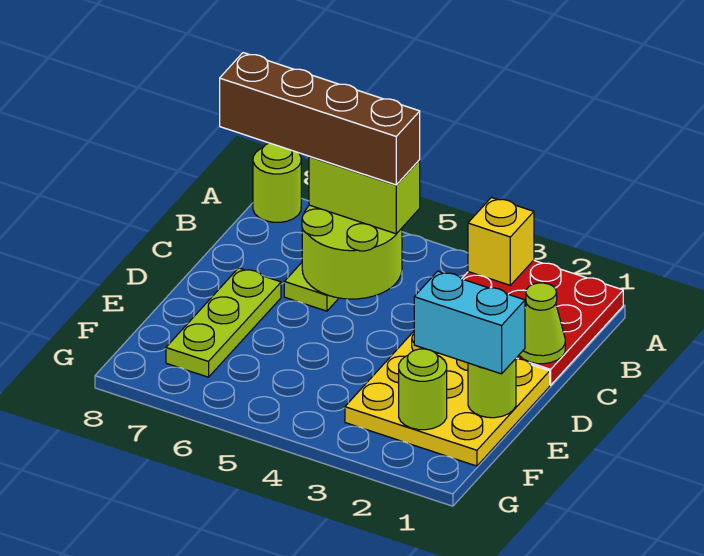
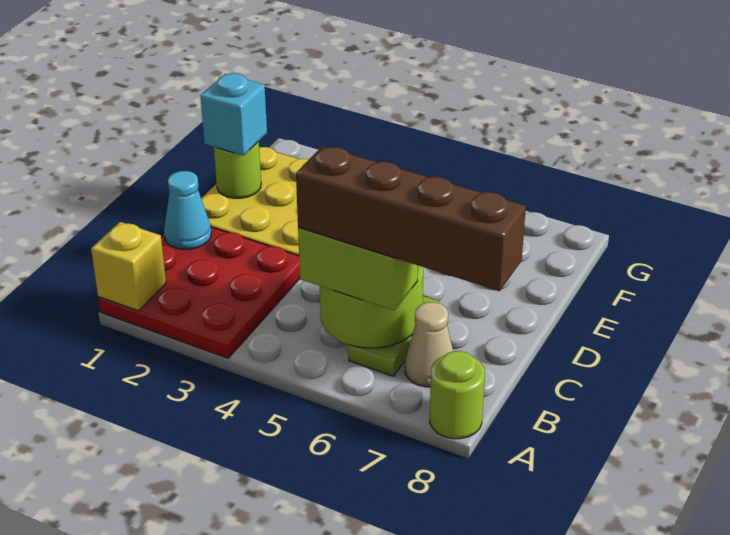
yellow brick A3 level 2 -> yellow brick A1 level 2
none -> tan cone B7 level 1
lime cone C1 level 2 -> cyan cone C1 level 2
lime plate D7:F7 level 1 -> none
cyan brick E1:E2 level 3 -> cyan brick E1 level 3
lime round brick F2 level 2 -> none

